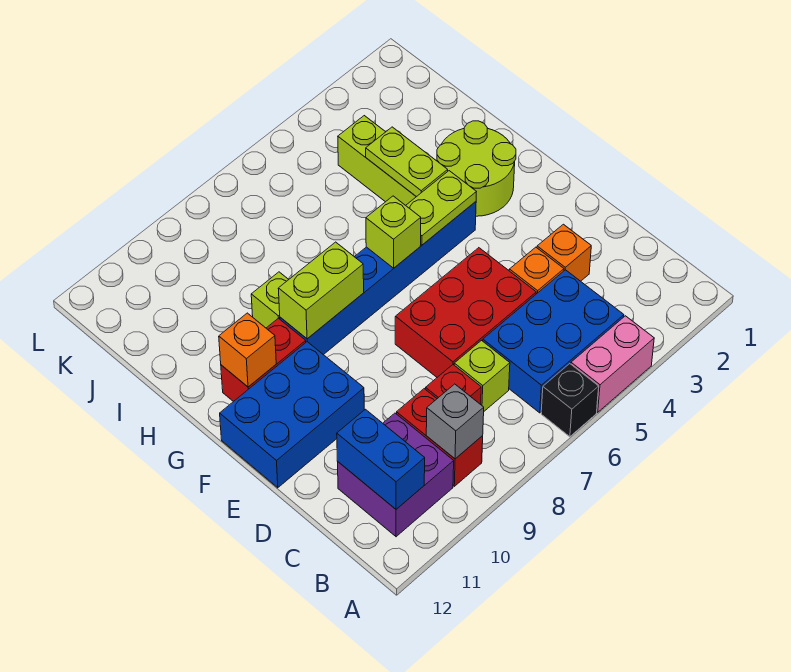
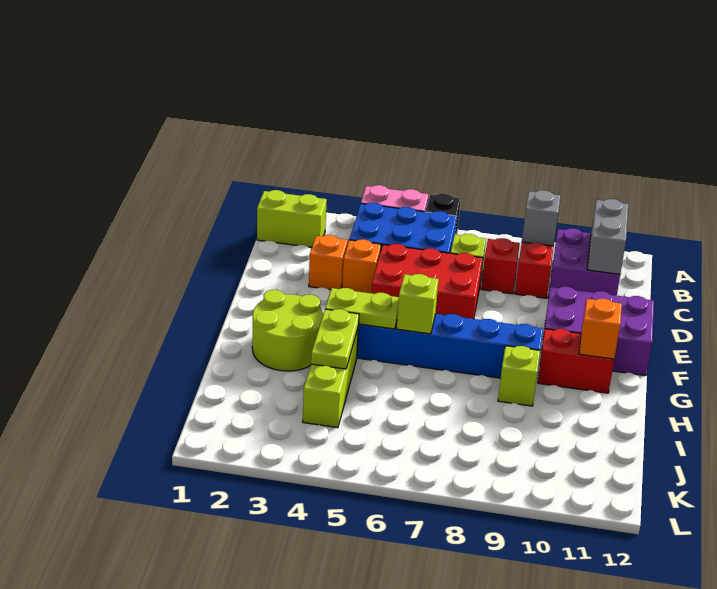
blue brick B11:C11 level 2 -> grey brick B11:C11 level 2
blue brick E10:F12 level 1 -> purple brick E10:F12 level 1
lime brick G8:G9 level 2 -> lime brick B1:B2 level 1

